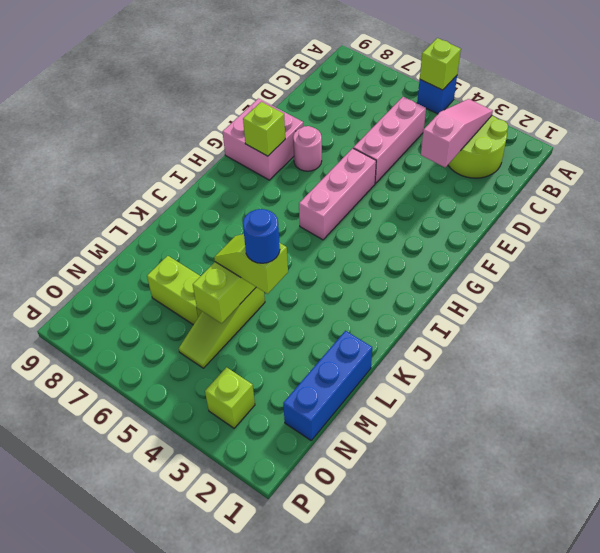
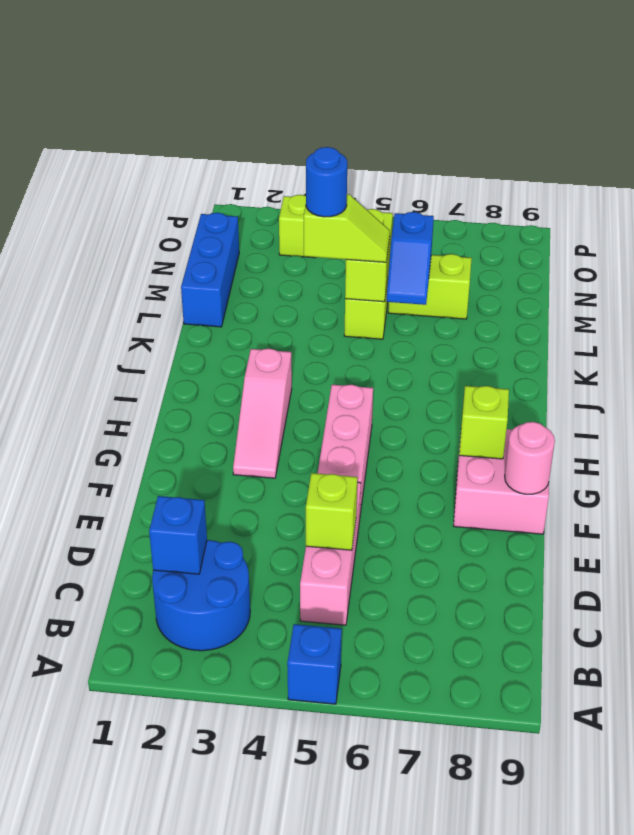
lime brick A5 level 2 -> lime brick D5 level 2
lime round brick B2:C3 level 1 -> blue round brick B2:C3 level 1
pink slope B3:D3 level 2 top D -> pink slope G3:I3 level 1 top I
none -> blue brick C2 level 2
pink round brick F7 level 1 -> pink round brick F9 level 2
none -> blue slope L6:M6 level 2 top M

